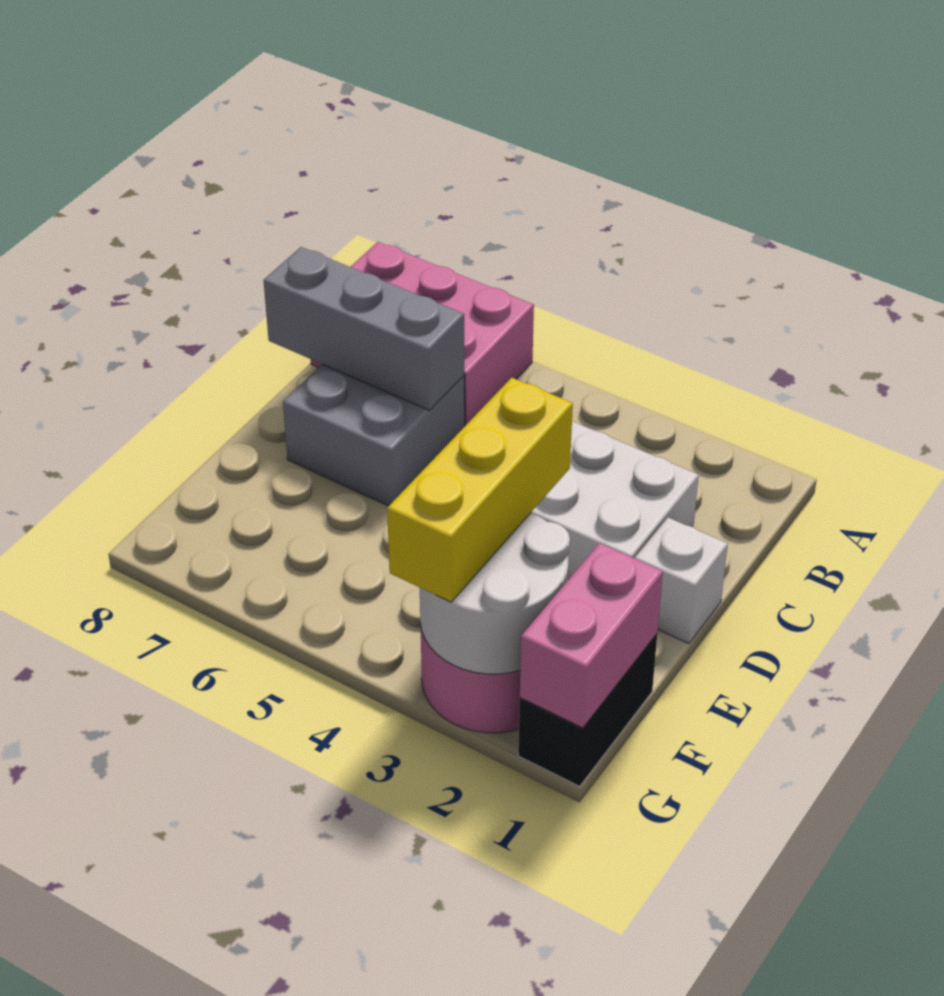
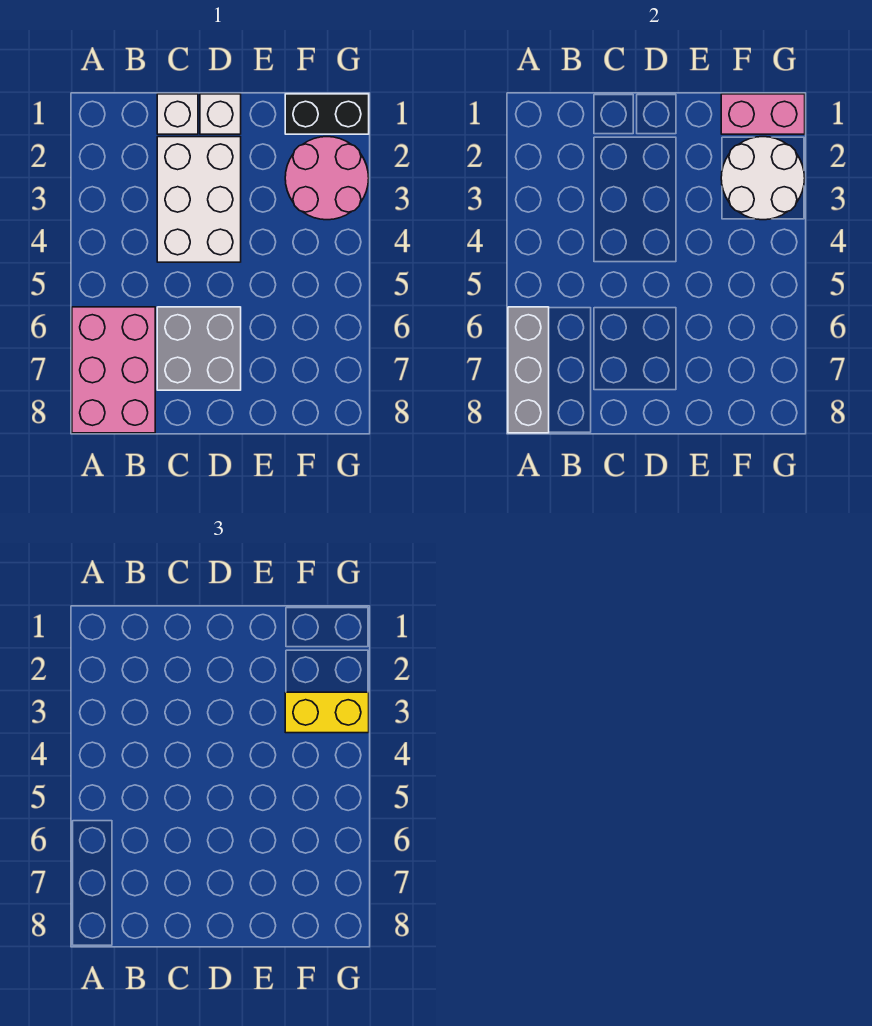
none -> white brick C1 level 1
grey brick C6:C8 level 2 -> grey brick A6:A8 level 2
yellow brick E3:G3 level 3 -> yellow brick F3:G3 level 3

